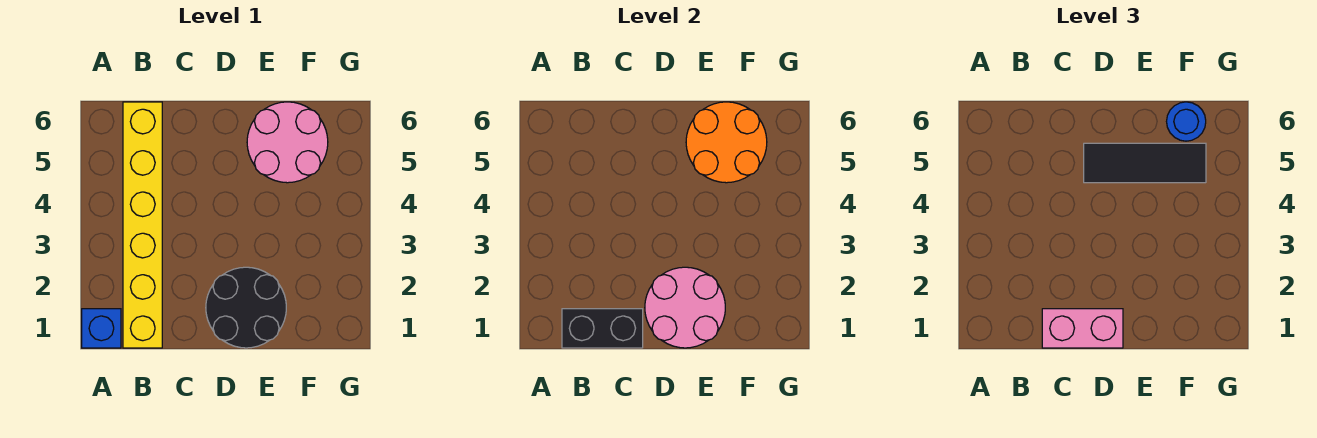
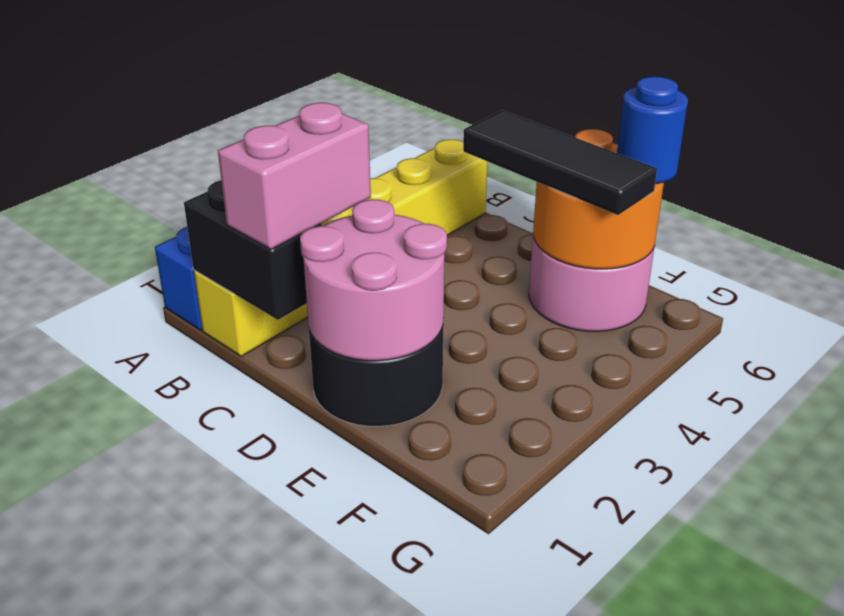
pink brick C1:D1 level 3 -> pink brick C1:C2 level 3

